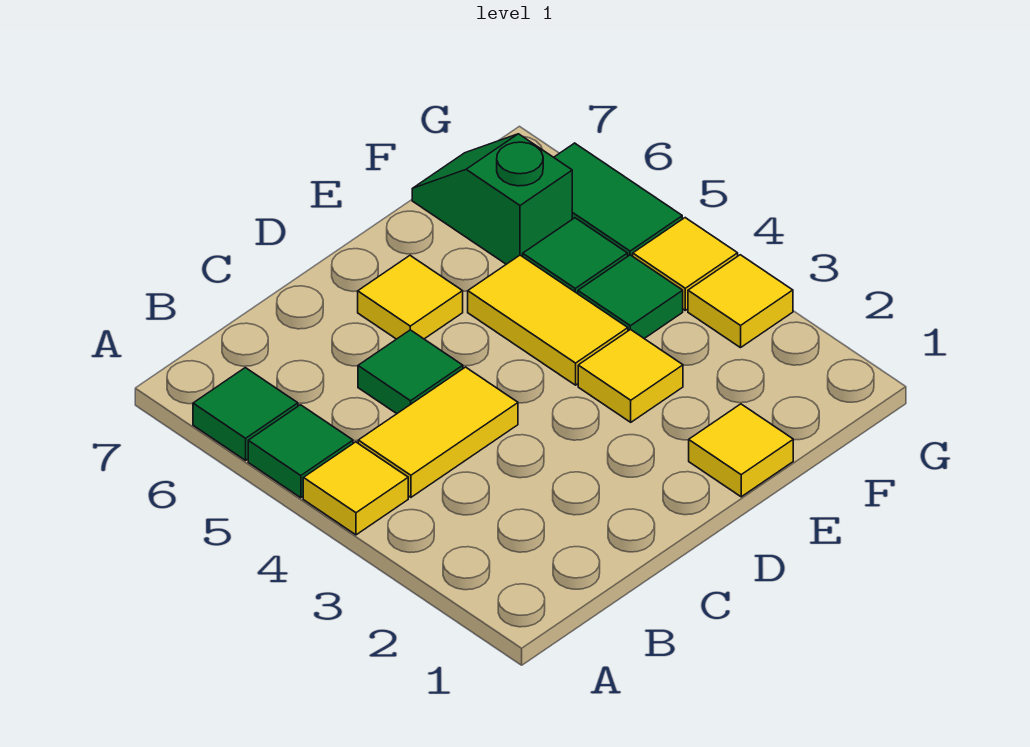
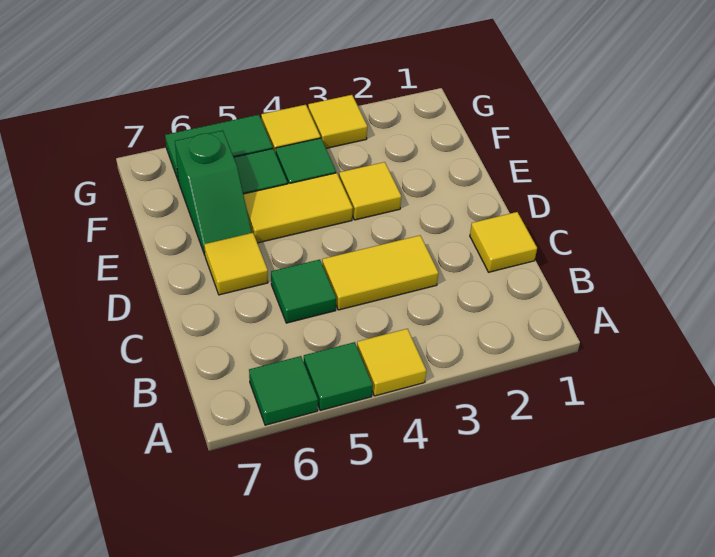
yellow tile B4:C4 level 1 -> yellow tile C3:C4 level 1
yellow tile E1 level 1 -> yellow tile C1 level 1
green slope F6:F7 level 1 top 6 -> green slope E6:F6 level 1 top F

